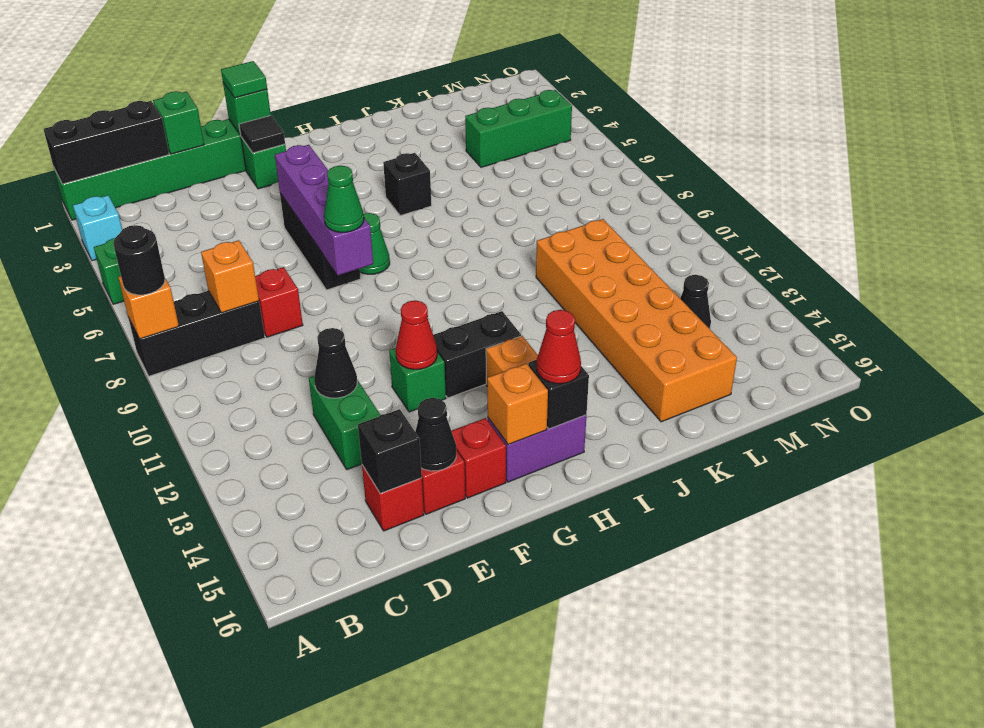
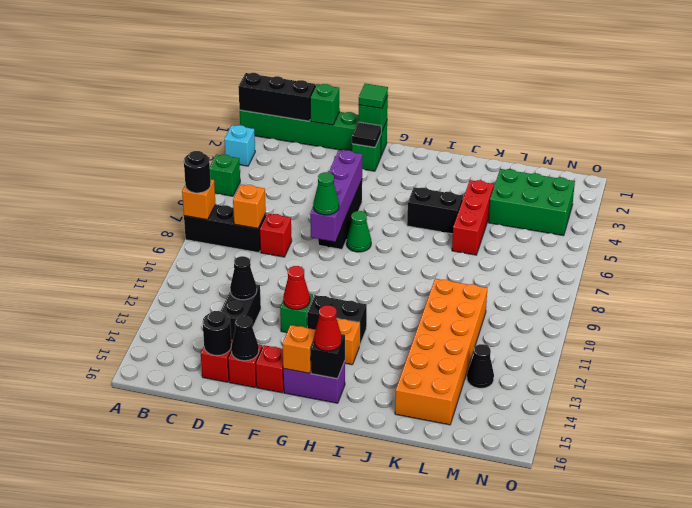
green brick D12:D13 level 1 -> black brick D12:D13 level 1
black brick D15 level 2 -> black round brick D15 level 2
black brick I5 level 1 -> black brick I5:J5 level 1
none -> red brick K4:K6 level 1
green brick L4:N4 level 1 -> green brick L3:N4 level 1

